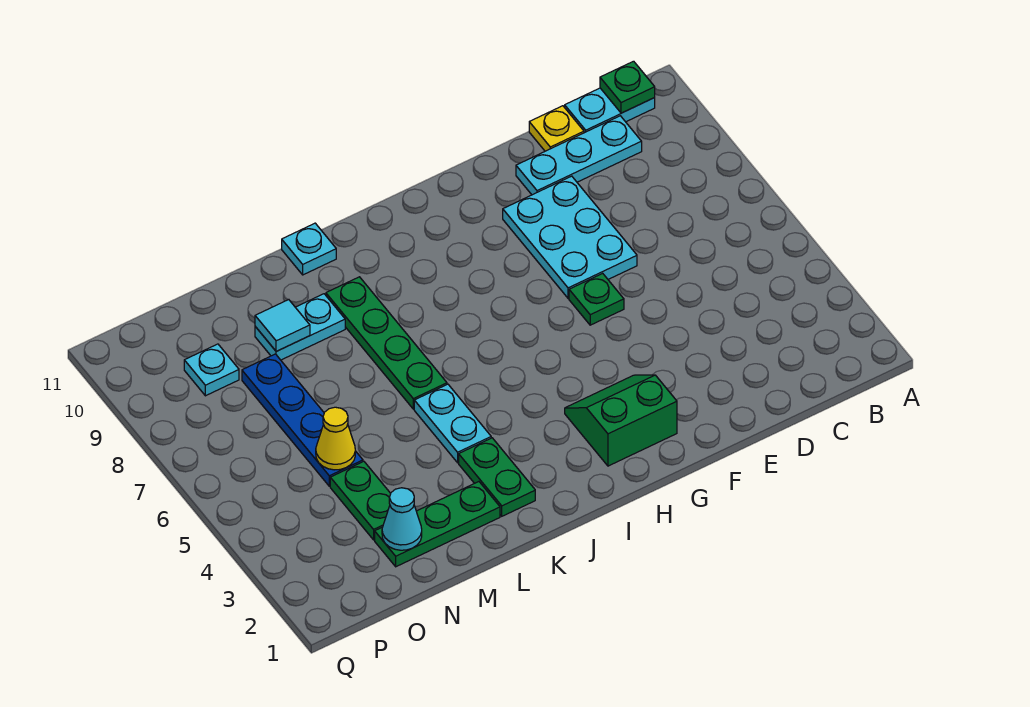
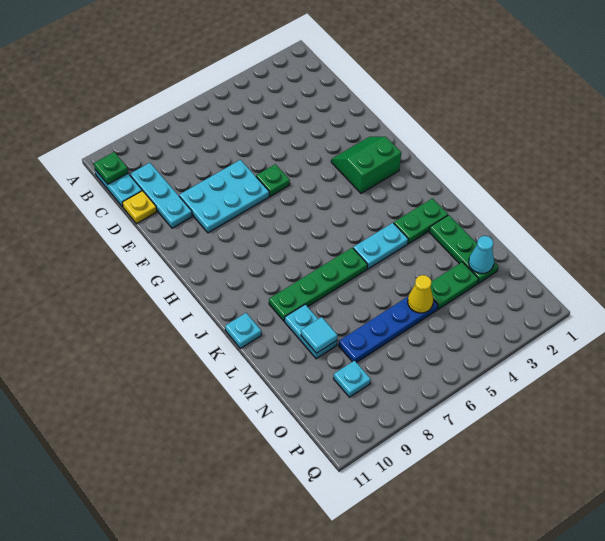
green slope G2:H3 level 1 top 2 -> green slope G2:H3 level 1 top H

